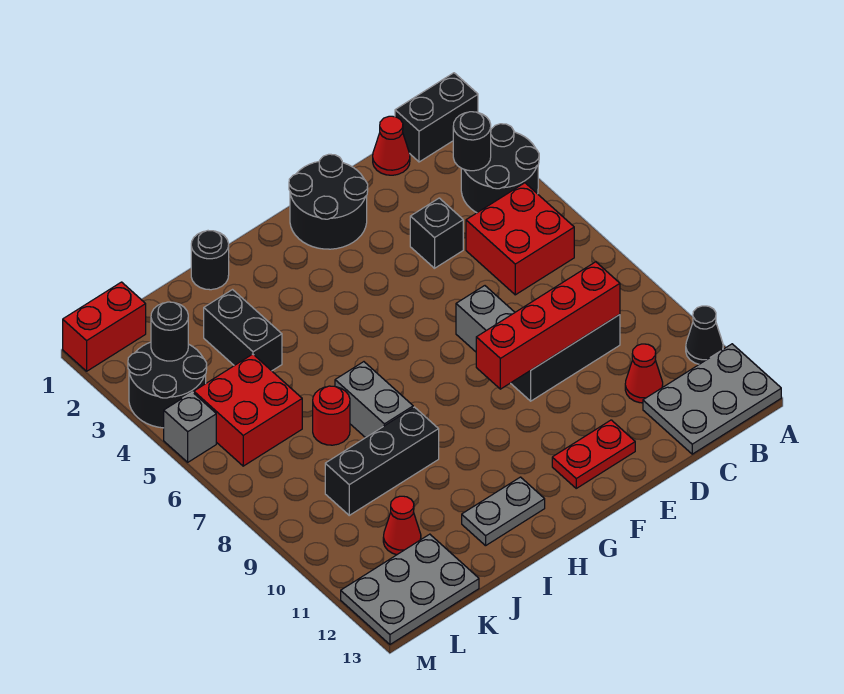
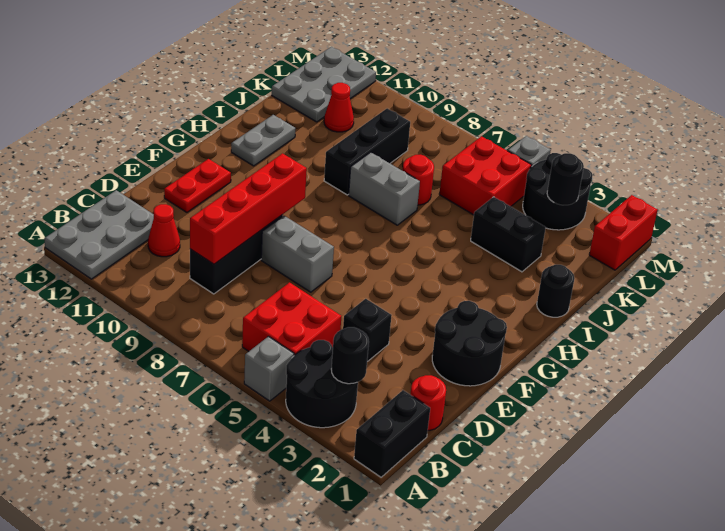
none -> grey brick A5 level 1
black cone A11 level 1 -> none
red cone C1 level 1 -> red round brick C1 level 1

